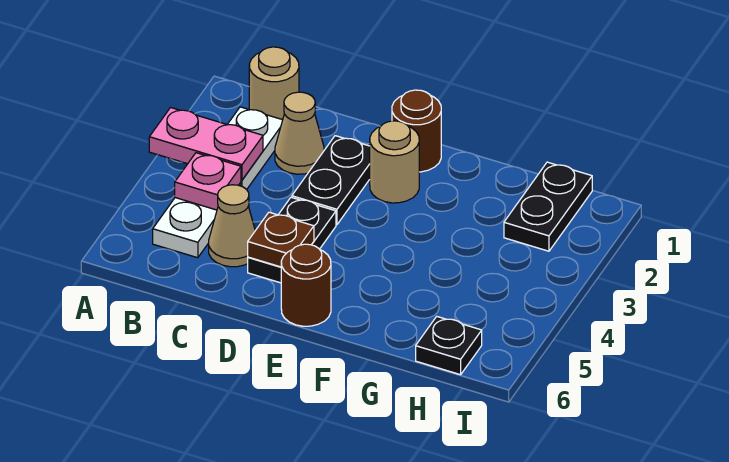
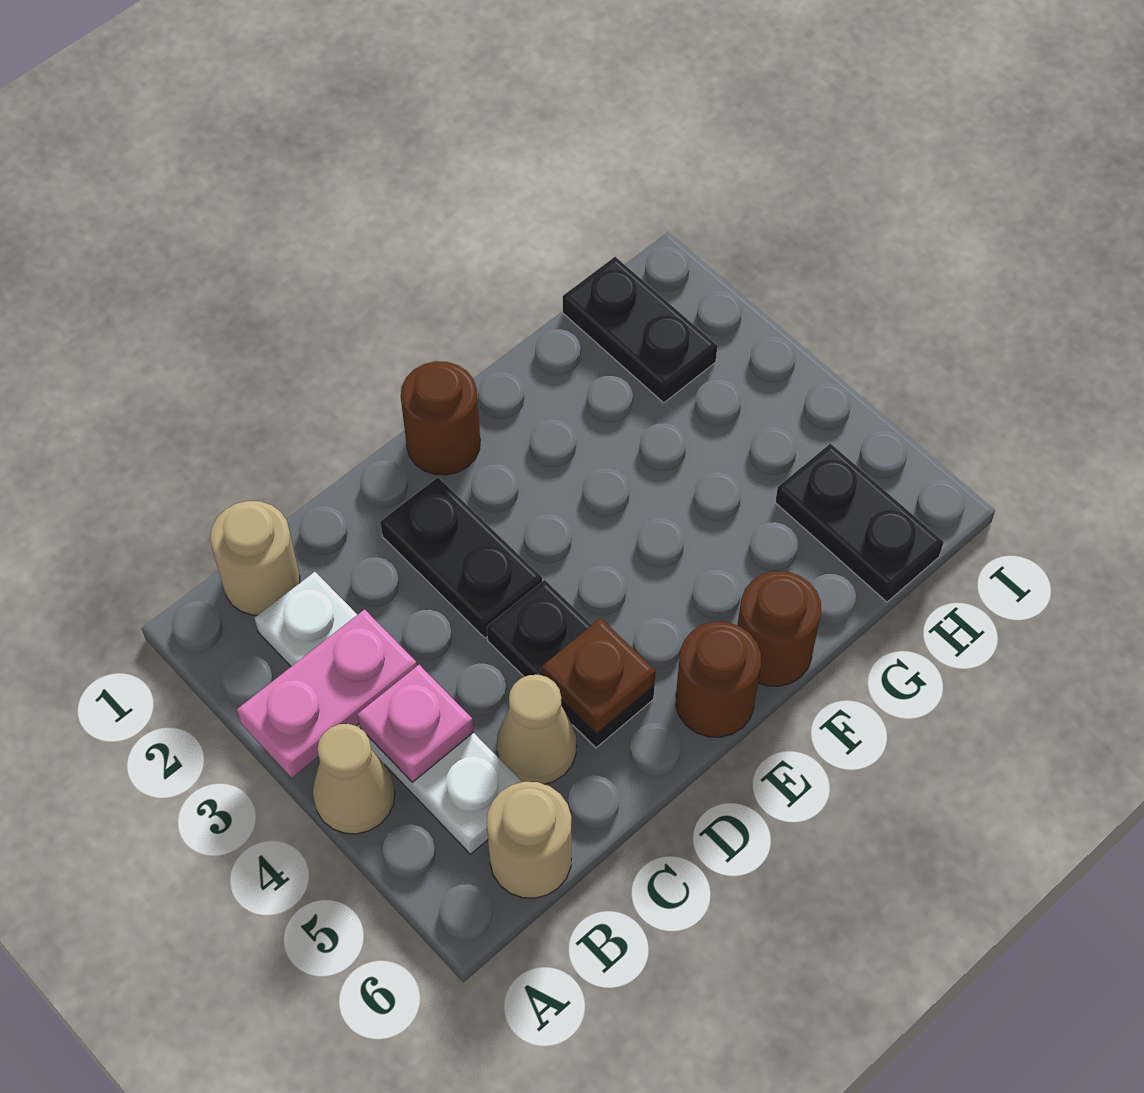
tan cone C2 level 1 -> tan cone A4 level 1
tan round brick E2 level 1 -> tan round brick B6 level 1
none -> brown round brick F6 level 1
black plate H6 level 1 -> black plate H5:H6 level 1

